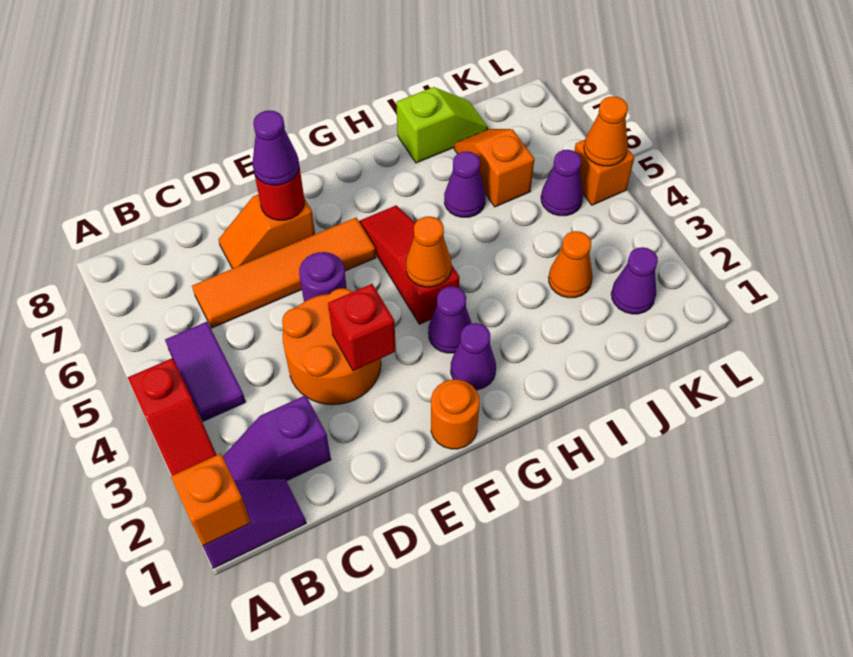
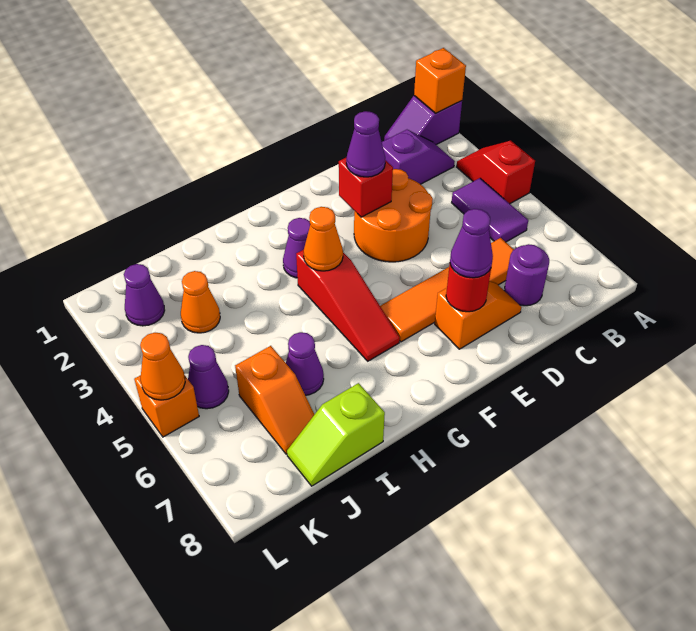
purple round brick E5 level 1 -> purple round brick C7 level 1
orange round brick F1 level 1 -> none
purple cone G2 level 1 -> purple cone E3 level 3

